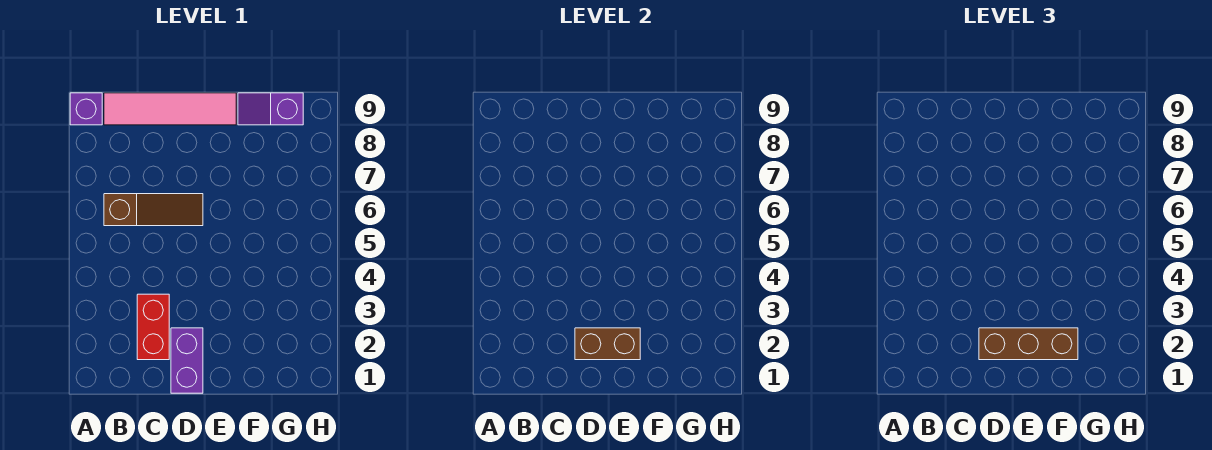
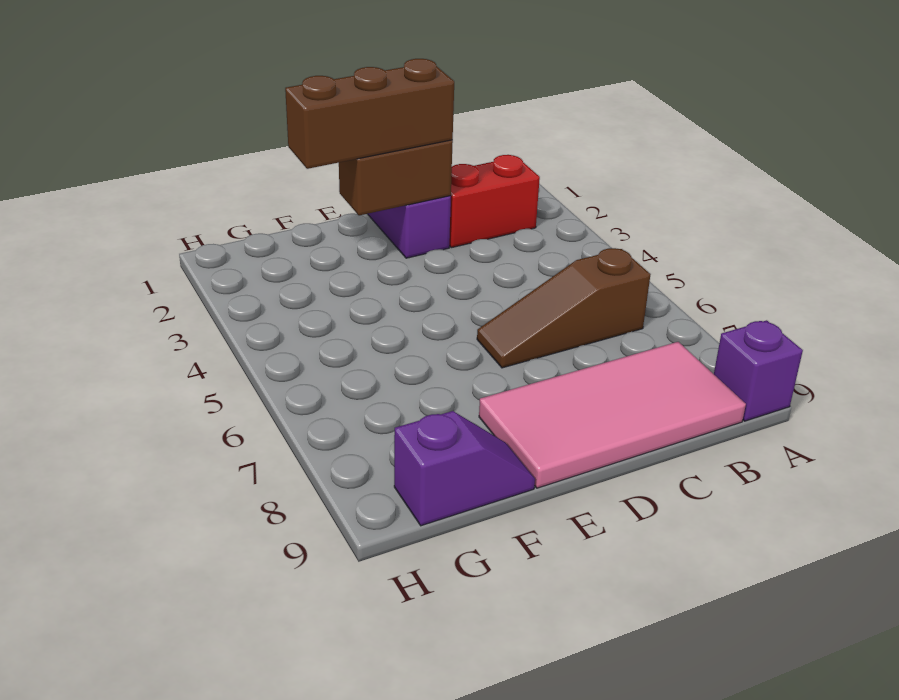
pink tile B9:E9 level 1 -> pink tile B8:E9 level 1
red brick C2:C3 level 1 -> red brick B2:C2 level 1

